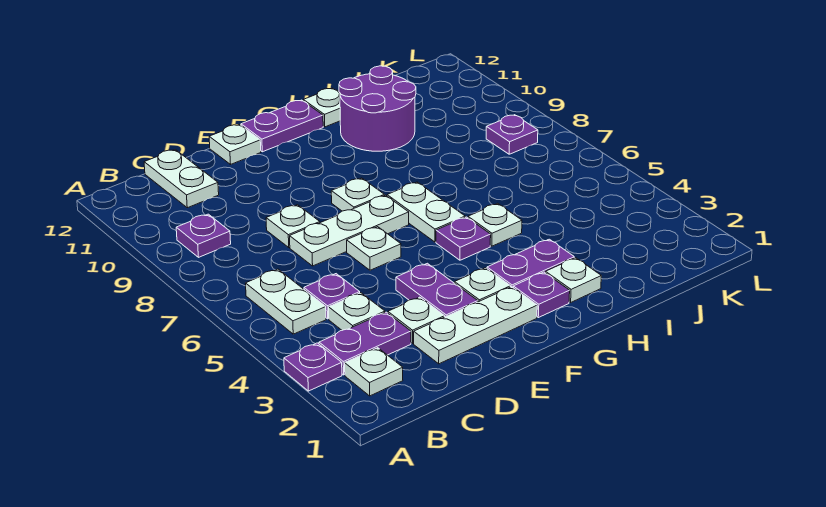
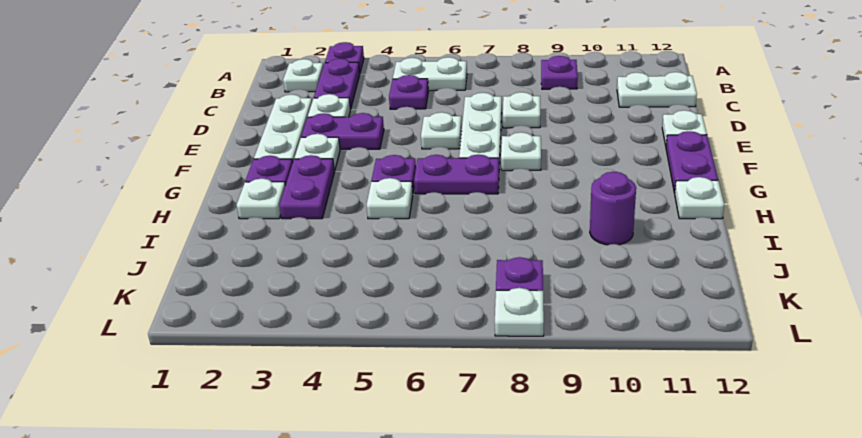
white plate C4 level 1 -> white plate L8 level 1
white plate G6:G7 level 1 -> purple plate G6:G7 level 1
purple round brick H10:I11 level 1 -> purple round brick I10 level 1

